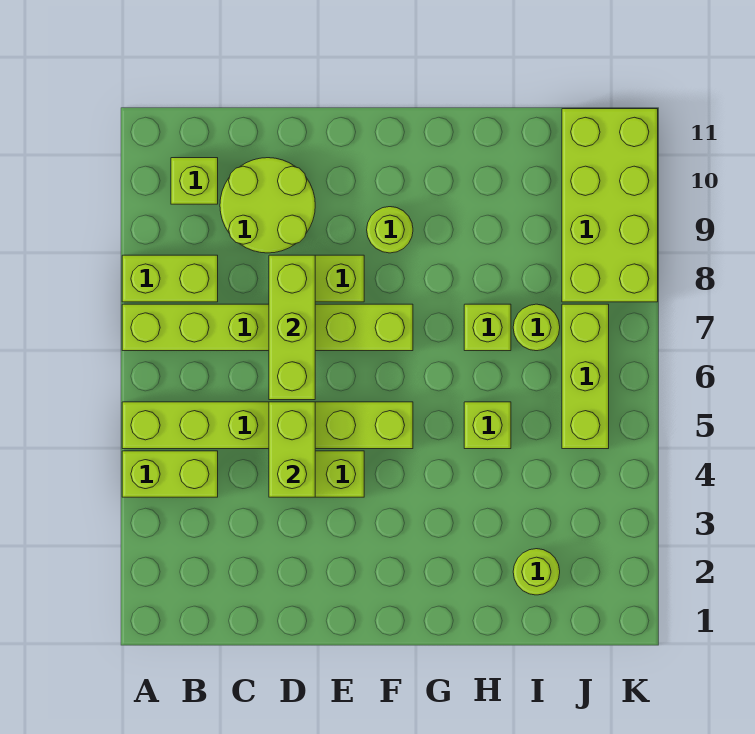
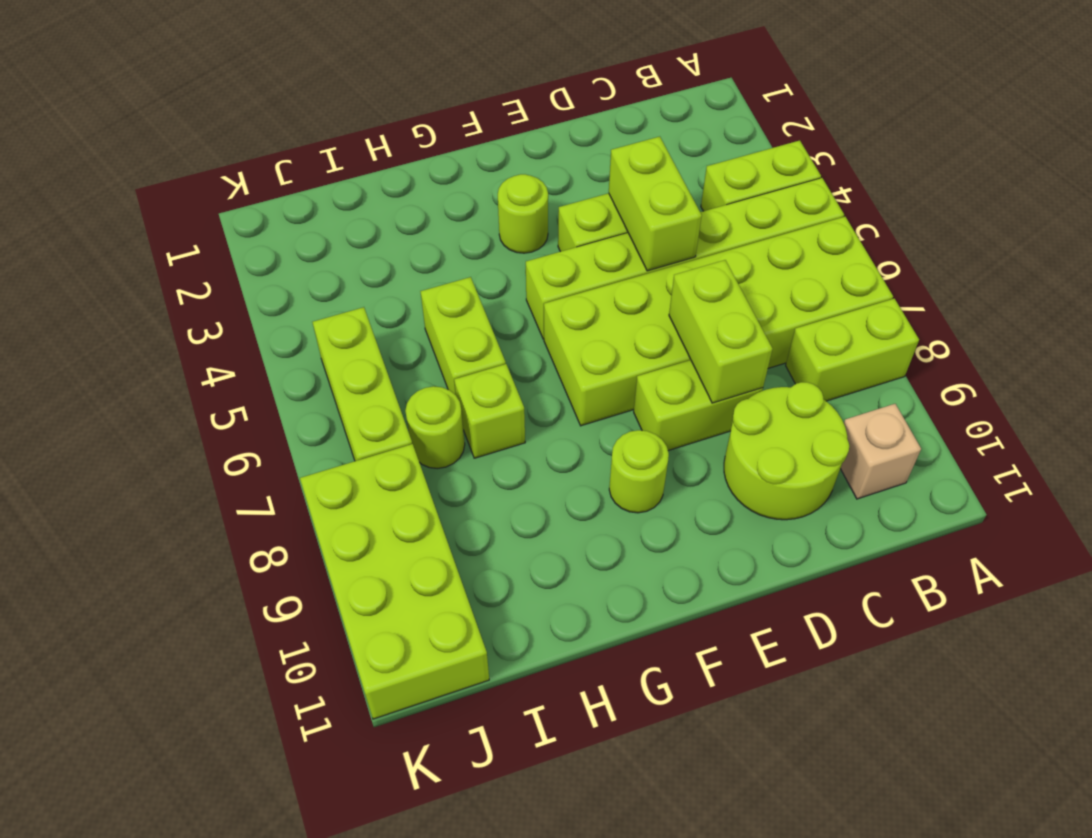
lime brick A7:F7 level 1 -> lime brick A6:F7 level 1
lime brick B10 level 1 -> tan brick B10 level 1
lime brick D6:D8 level 2 -> lime brick D7:D8 level 2
lime brick H5 level 1 -> lime brick H5:H6 level 1
lime round brick I2 level 1 -> lime round brick F3 level 1

